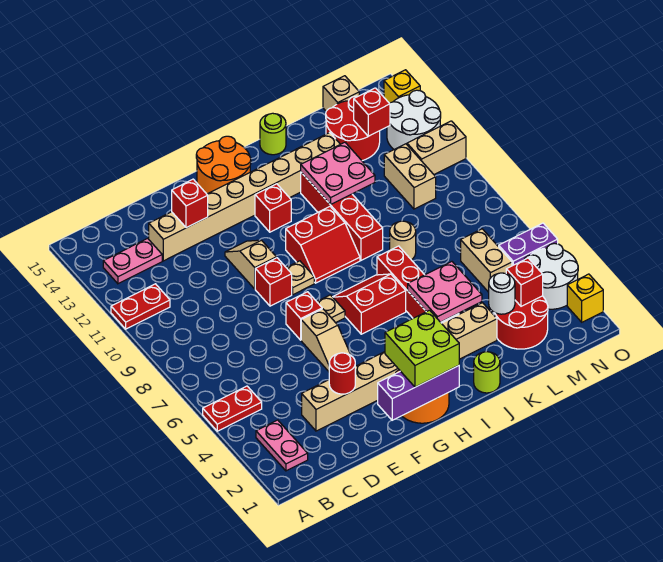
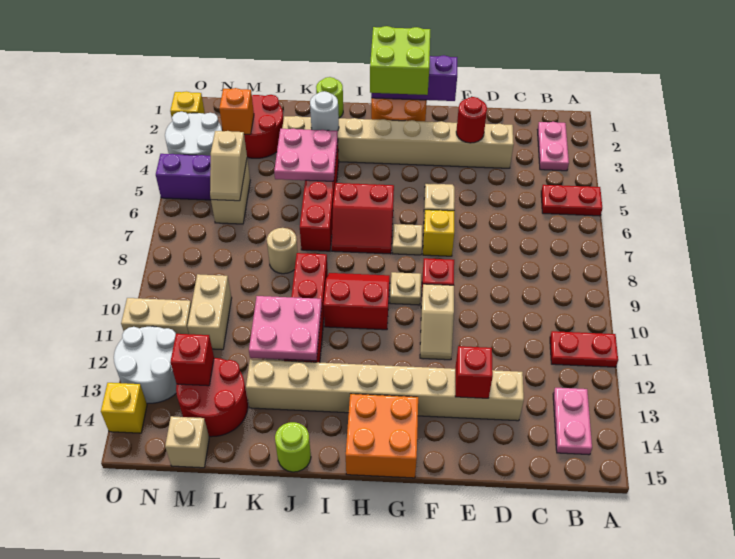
pink plate B13:C13 level 1 -> pink plate B13:B14 level 1
red brick F7 level 1 -> yellow brick F7 level 1
orange round brick G14:H15 level 1 -> orange brick G14:H15 level 1
red brick H12 level 1 -> none
white round brick L3 level 2 -> white round brick J3 level 2
red brick M3 level 2 -> orange brick M3 level 2
none -> tan slope M5:M6 level 2 top 5

